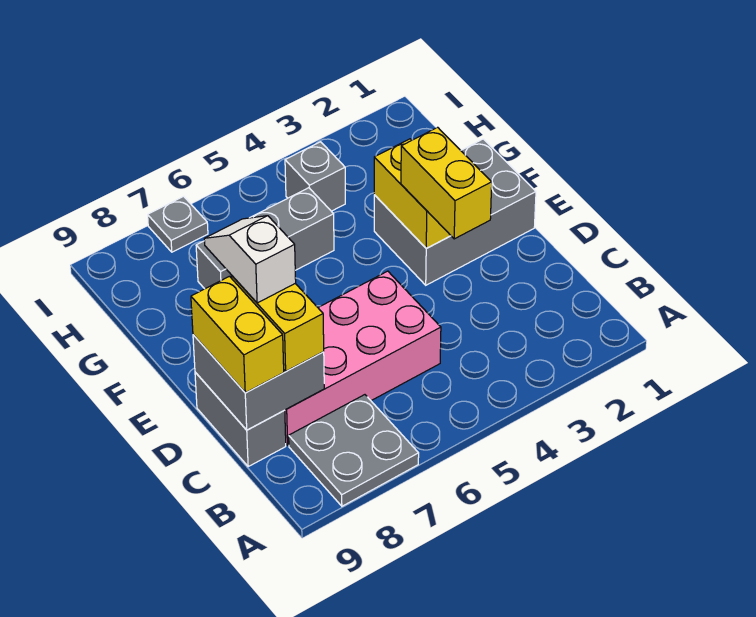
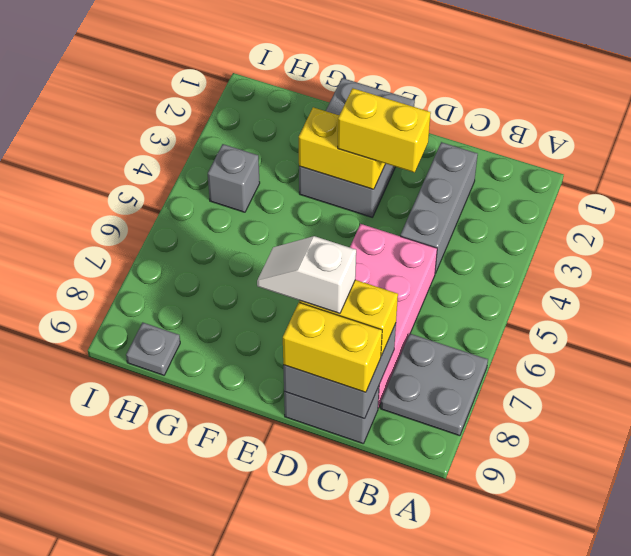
grey brick G5:G7 level 1 -> grey brick C2:C4 level 1
grey plate I7 level 1 -> grey plate H9 level 1

